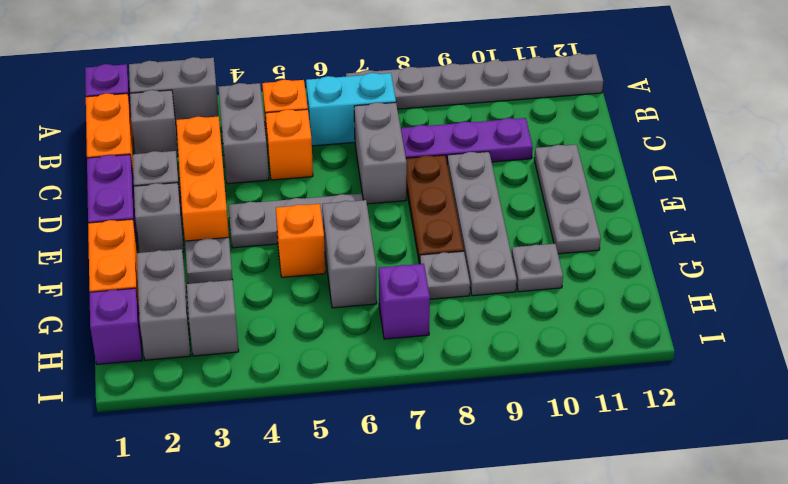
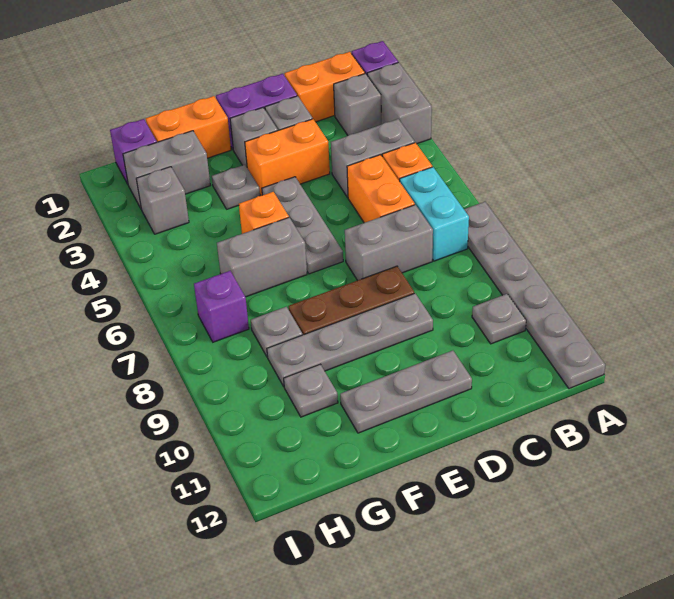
none -> grey plate B10 level 1
orange brick C3:E3 level 1 -> orange brick D3:E3 level 1
orange brick C5 level 1 -> orange brick C5:C6 level 1
purple plate C8:C10 level 1 -> none

